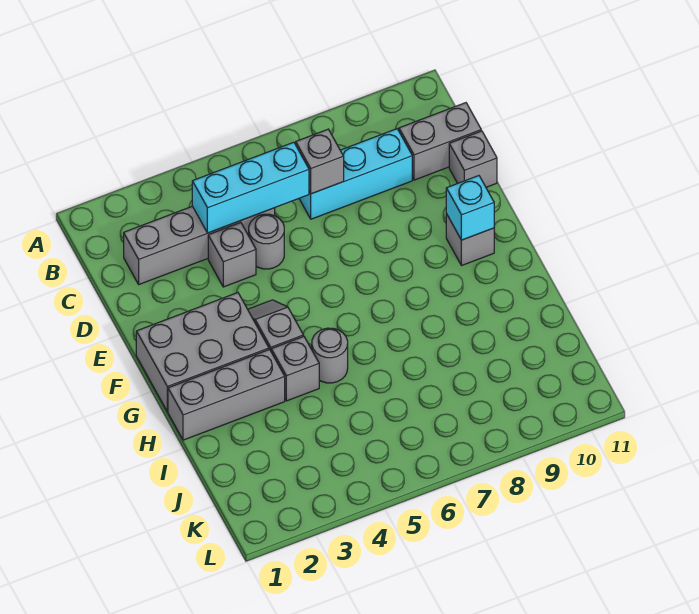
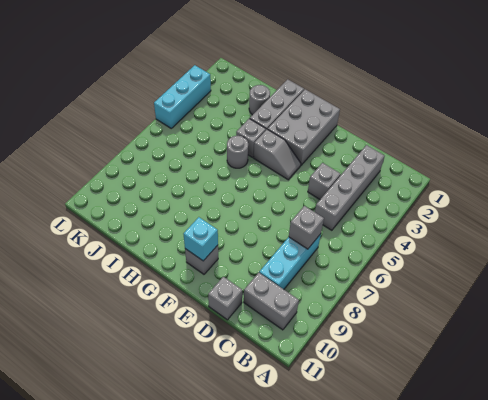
cyan brick C4:C6 level 2 -> cyan brick L3:L5 level 1
grey brick C10:C11 level 1 -> grey brick B10:C10 level 1
grey round brick D5 level 1 -> grey round brick I2 level 1

